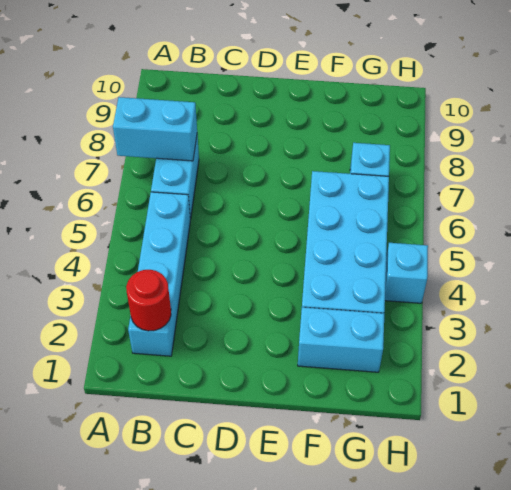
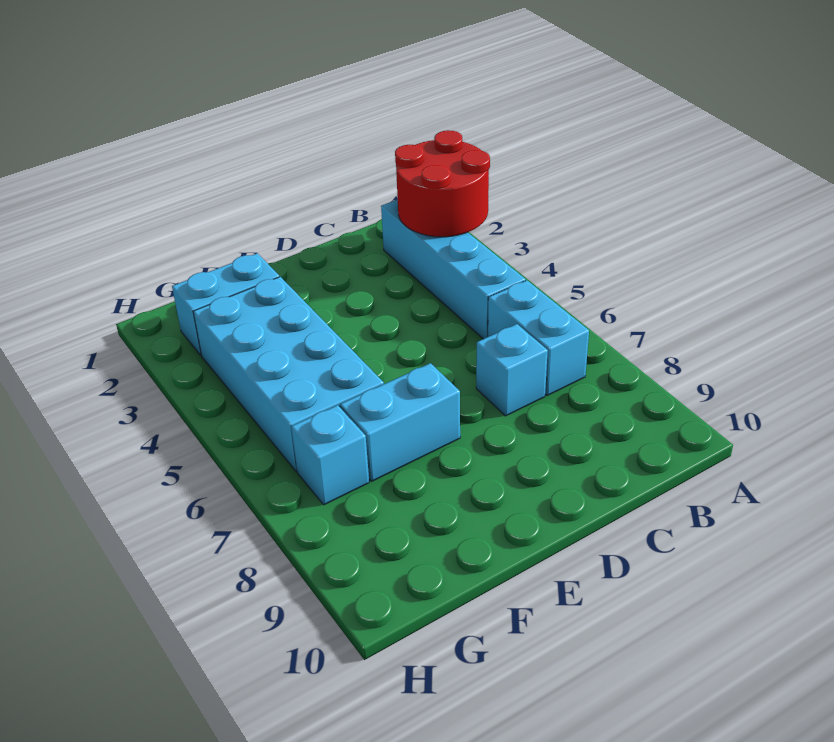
cyan brick A7:B7 level 2 -> cyan brick E7:F7 level 1
red round brick B2 level 2 -> red round brick A2:B3 level 2
cyan brick H4 level 1 -> cyan brick C7 level 1

